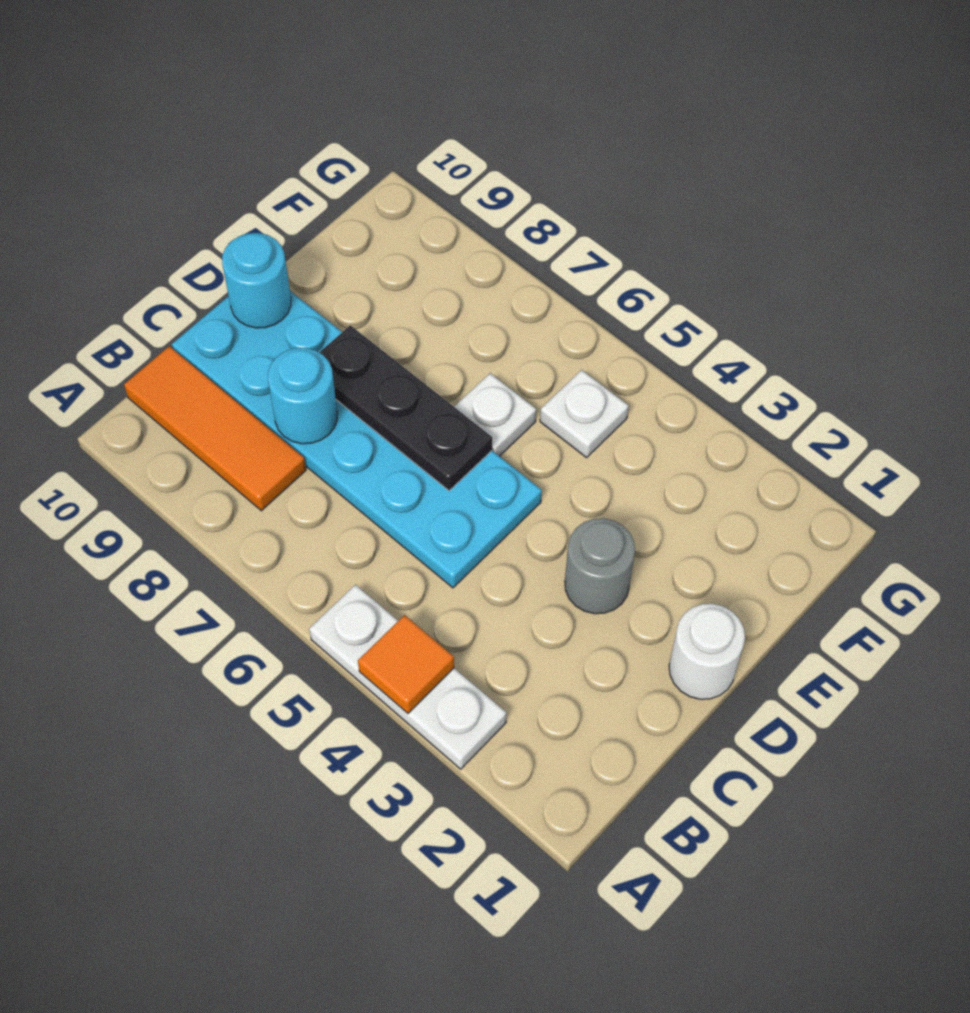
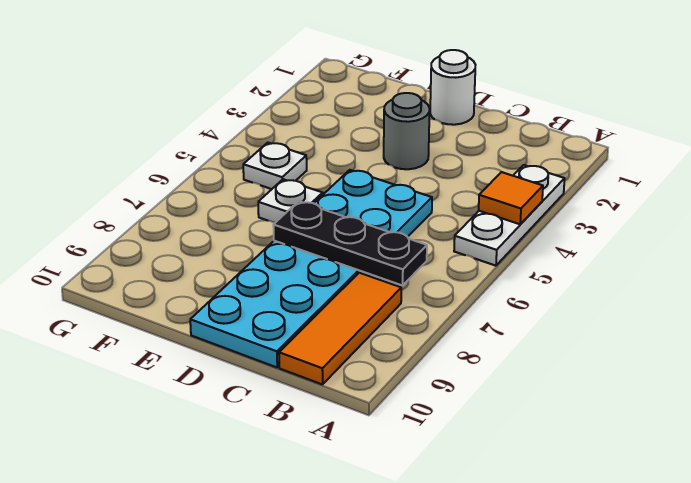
cyan round brick C8 level 2 -> none
black plate D6:D8 level 2 -> black plate B7:D7 level 2
cyan round brick D10 level 2 -> none

